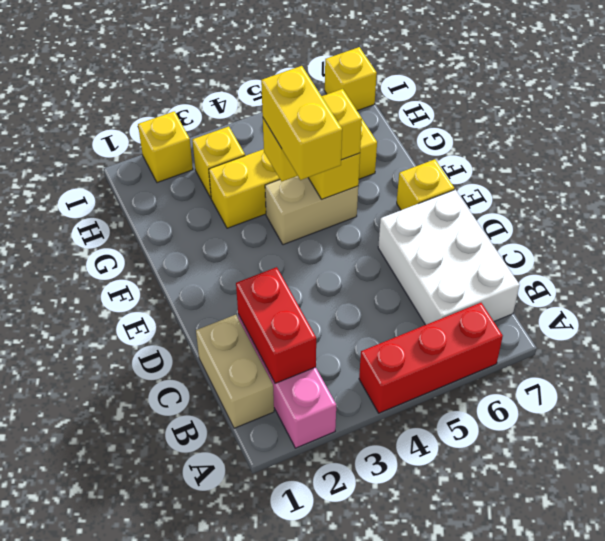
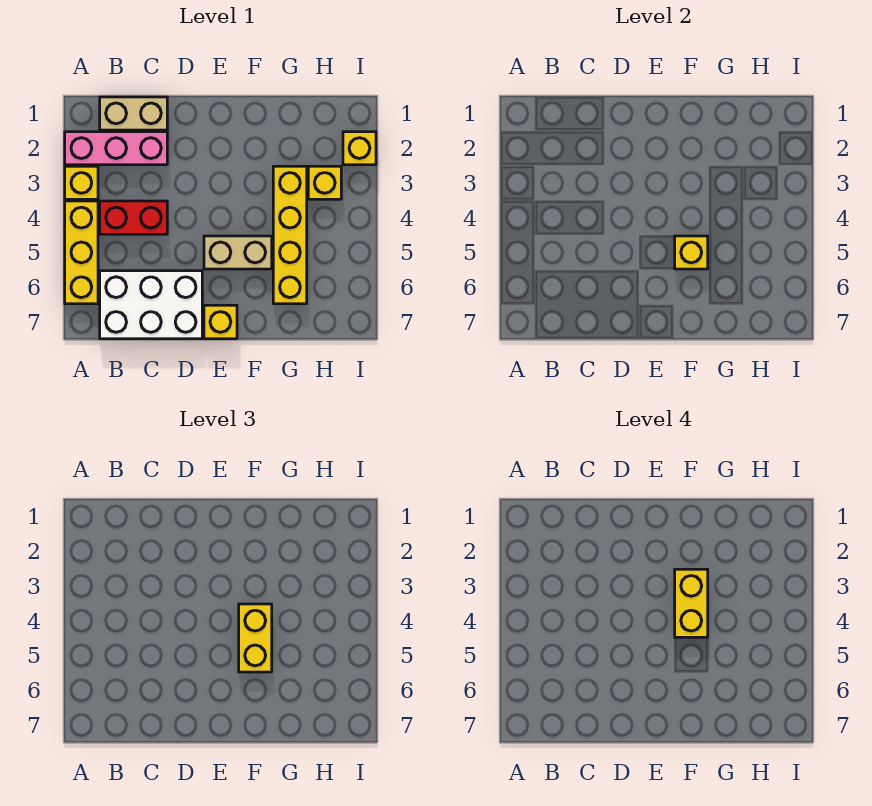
red brick A4:A6 level 1 -> yellow brick A4:A6 level 1
red brick B2:C2 level 2 -> red brick B4:C4 level 1
yellow brick E4:F4 level 4 -> yellow brick F3:F4 level 4
tan brick F4:F5 level 1 -> tan brick E5:F5 level 1
yellow brick I7 level 1 -> yellow brick A3 level 1

